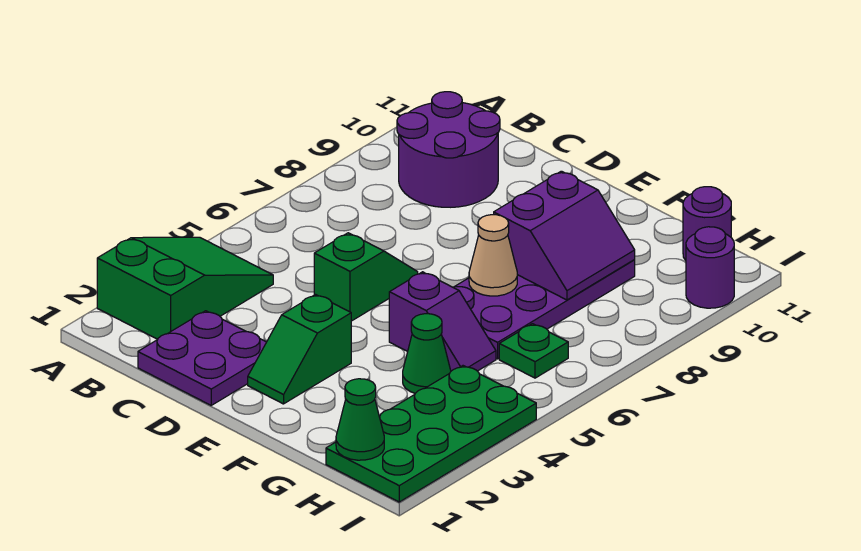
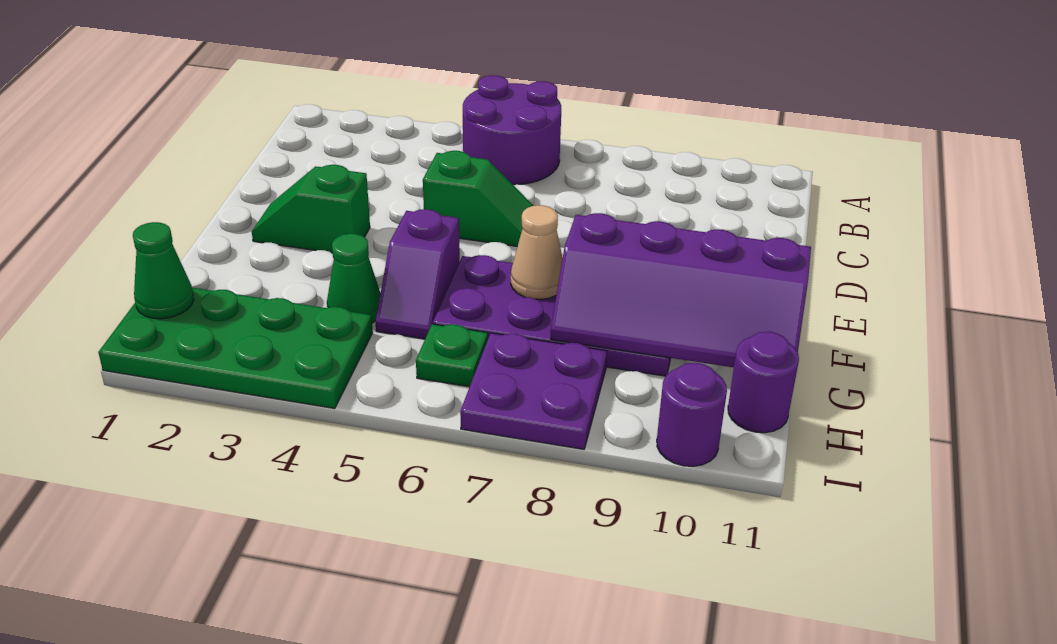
green slope A2:B4 level 1 top 2 -> none
purple round brick B9:C10 level 1 -> purple round brick A5:B6 level 1
purple plate C1:D2 level 1 -> purple plate H7:I8 level 1
purple slope F8:G9 level 2 top F -> purple slope F8:G11 level 2 top F

